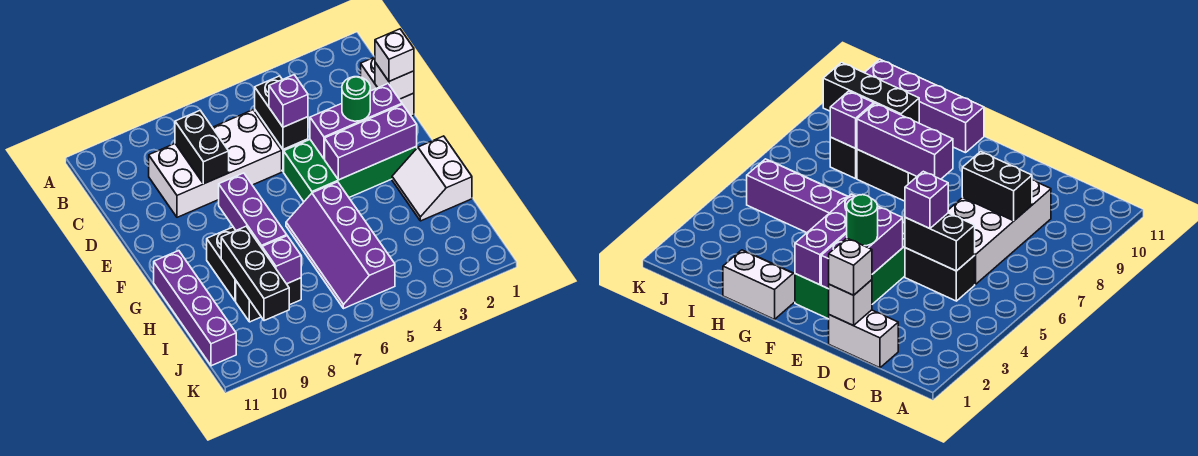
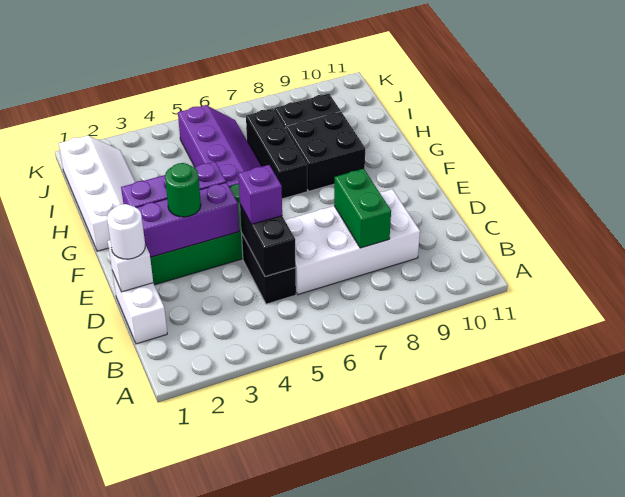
black brick C8:D8 level 2 -> green brick C8:D8 level 2
white brick D1 level 3 -> white round brick D1 level 3
purple brick F8:H8 level 2 -> none
white slope G1:H2 level 1 top 1 -> white slope G1:J2 level 1 top 1
purple brick G11:J11 level 1 -> none
black brick H9:J9 level 2 -> black brick G7:I7 level 1
purple brick I8 level 2 -> none

